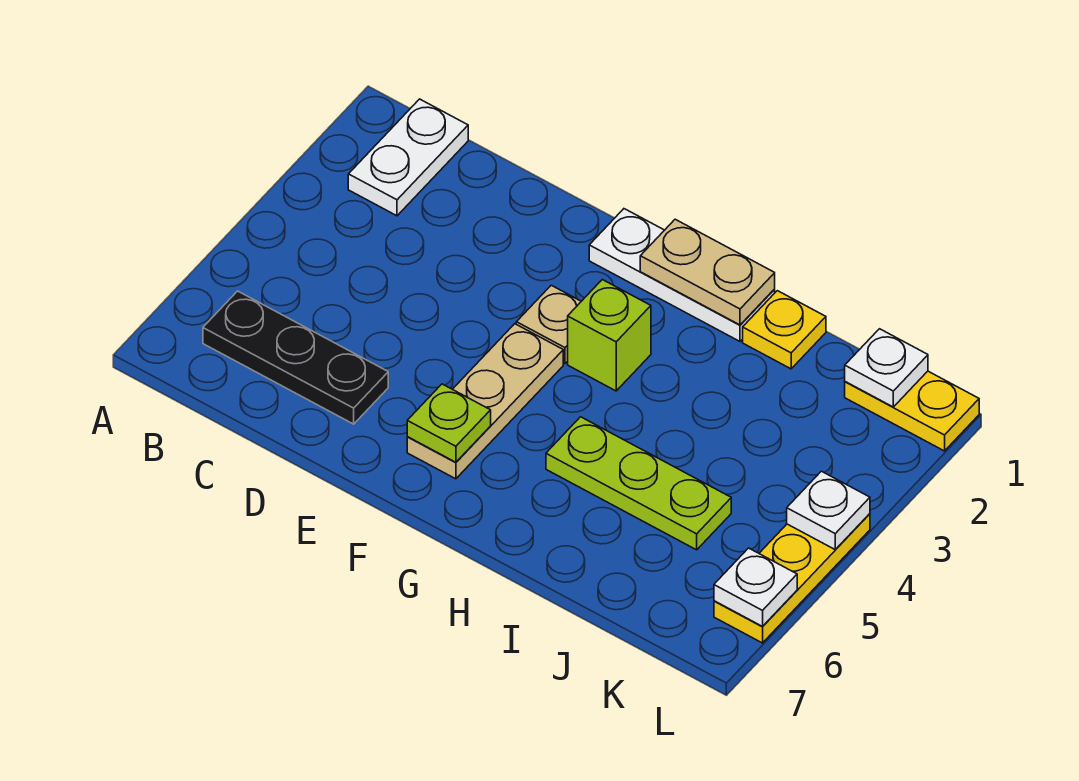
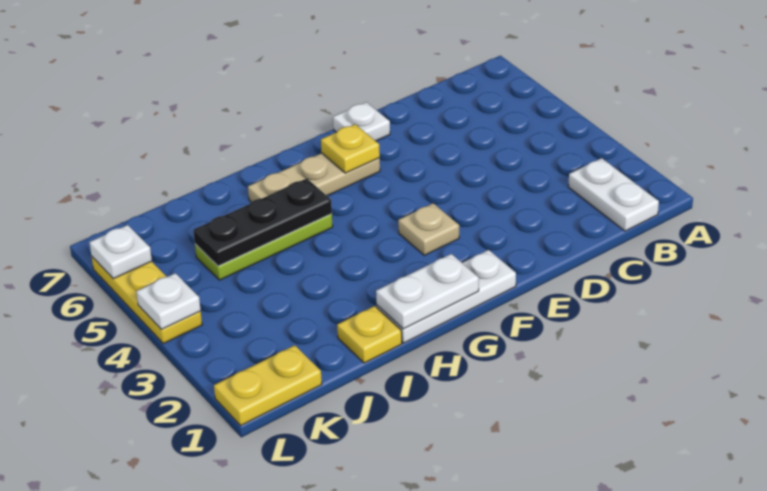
black plate B6:D6 level 1 -> black plate H5:J5 level 2
tan plate F4:F6 level 1 -> tan plate F6:H6 level 1
lime plate F6 level 2 -> yellow plate F6 level 2
tan plate G1:H1 level 2 -> white plate G1:H1 level 2
lime brick G3 level 1 -> none
white plate K1 level 2 -> white plate E7 level 1

